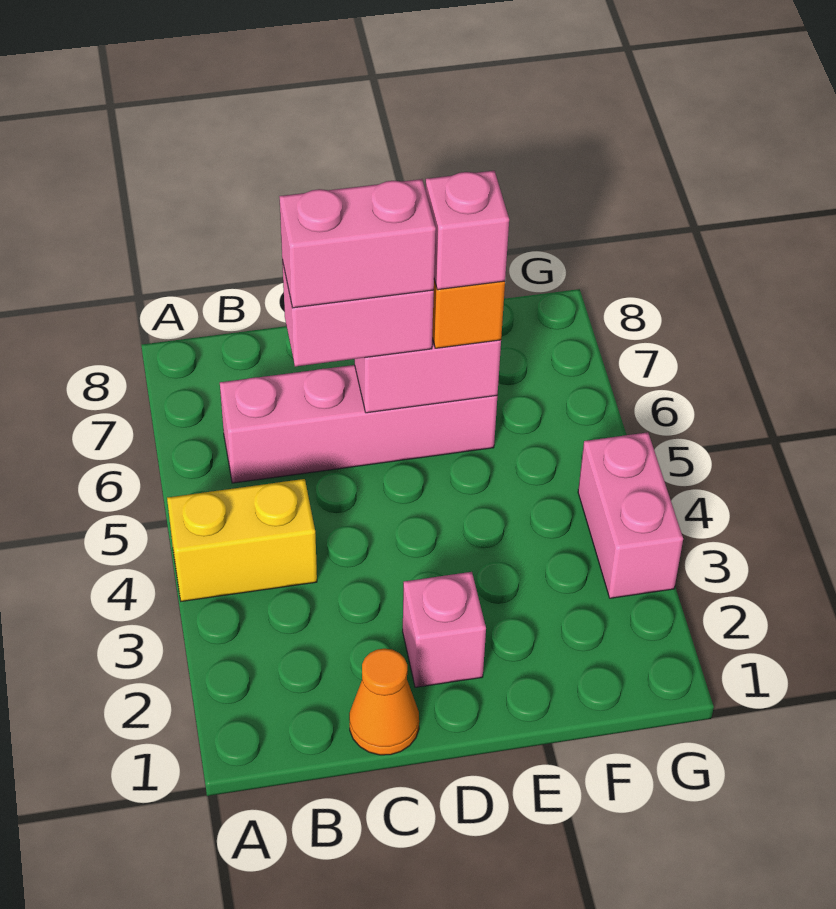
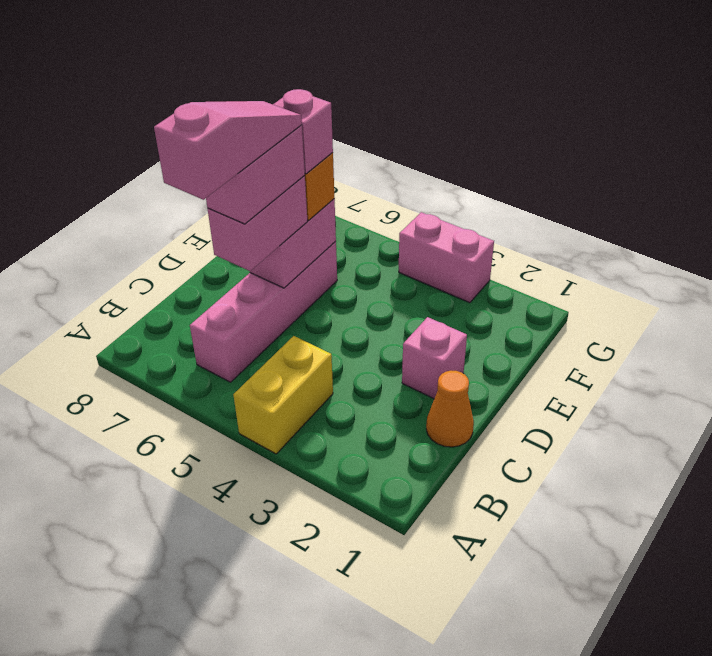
none -> pink slope B6:D6 level 5 top B

